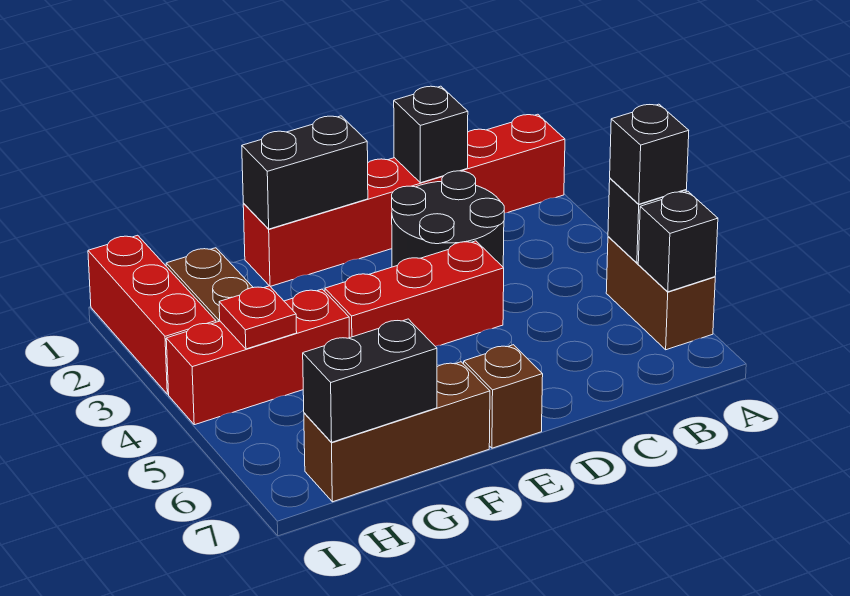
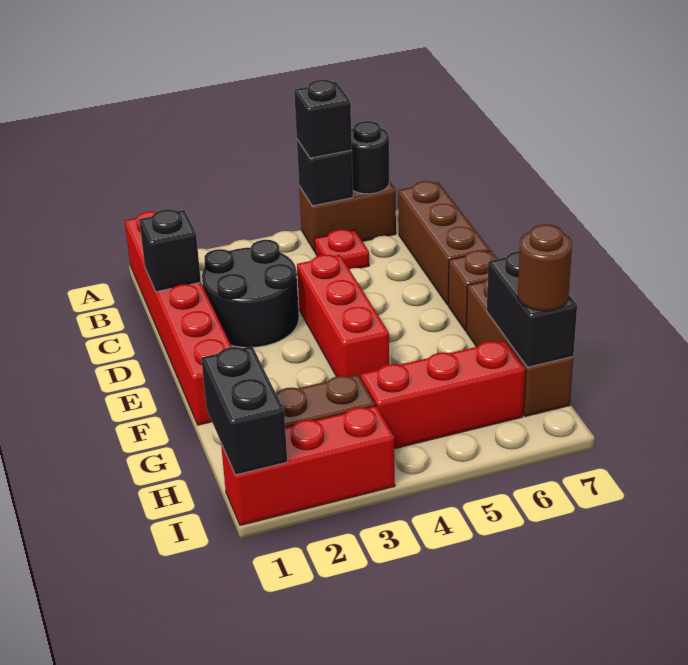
black brick A6 level 2 -> black round brick A6 level 2
none -> brown brick B7:D7 level 1
black brick E1:F1 level 2 -> black brick H1:I1 level 2
red brick G4:I4 level 1 -> red brick H4:H6 level 1
red plate H4 level 2 -> red plate B5 level 1
none -> brown round brick H7 level 3

